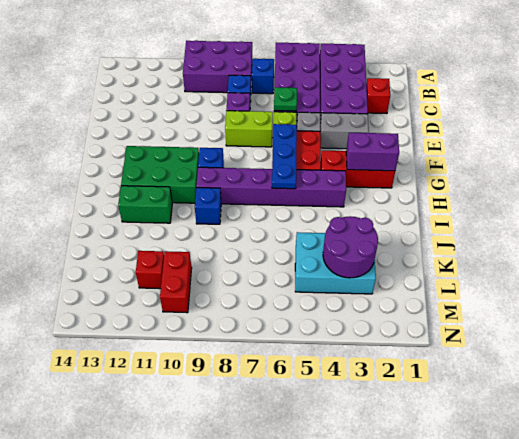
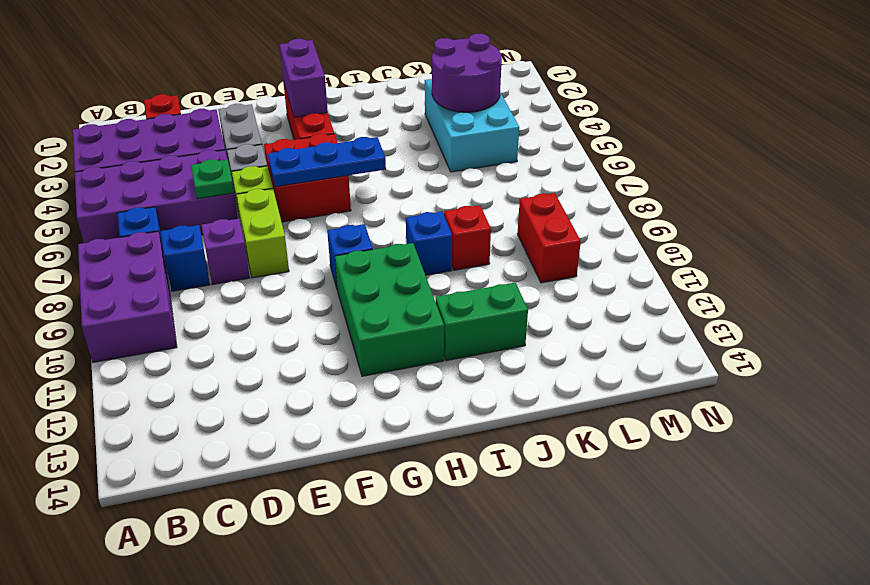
purple brick H4:H9 level 1 -> none
green brick I11:I12 level 1 -> green brick I12:J12 level 1
red brick L10:M10 level 1 -> red brick L9:L10 level 1
red brick L11 level 1 -> red brick J9 level 1

